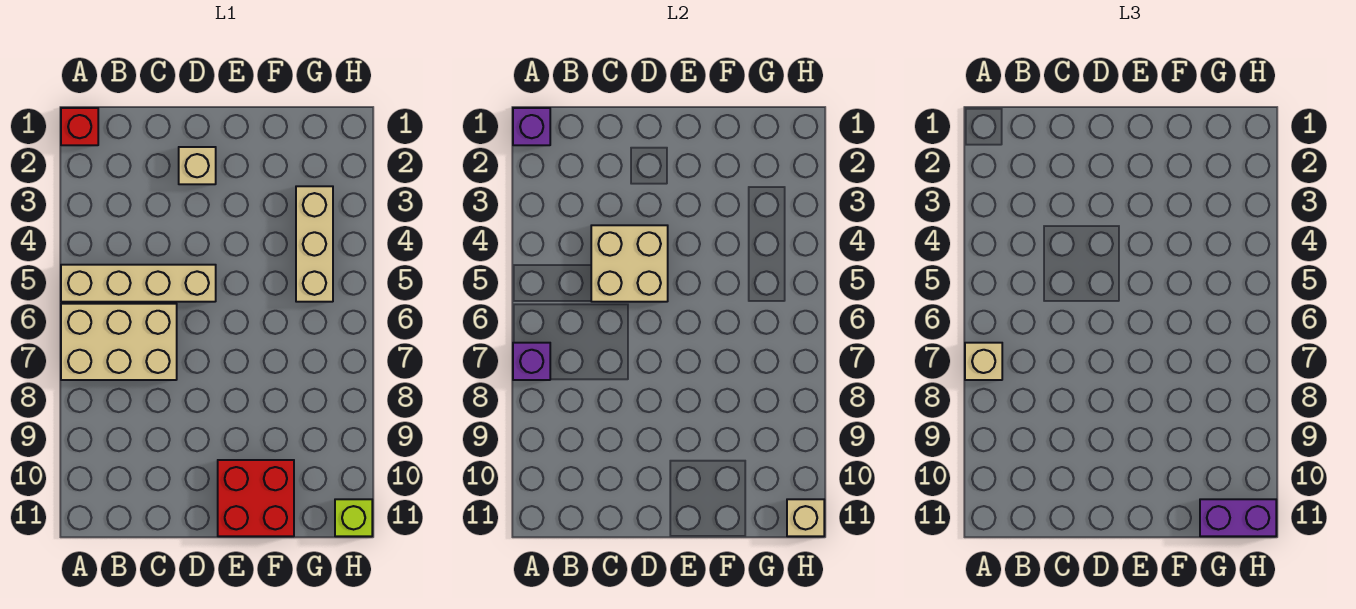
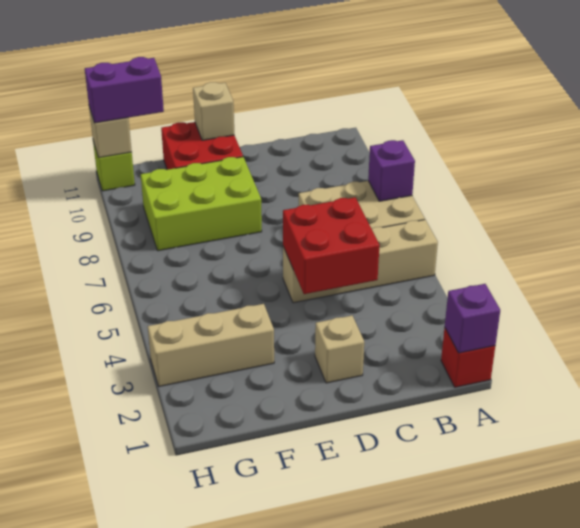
tan brick A7 level 3 -> tan brick E11 level 2
tan brick C4:D5 level 2 -> red brick C4:D5 level 2
none -> lime brick E8:G9 level 1
tan brick G3:G5 level 1 -> tan brick F3:H3 level 1

